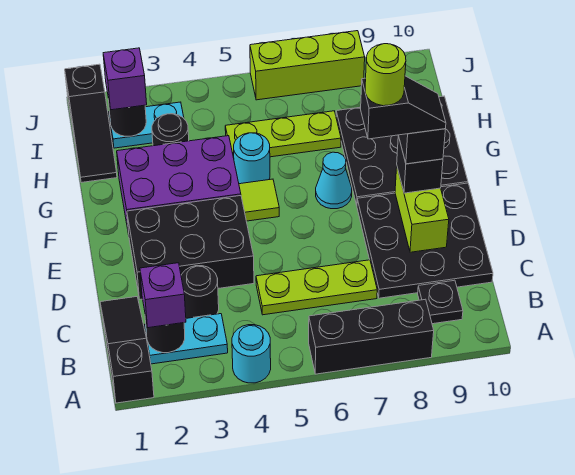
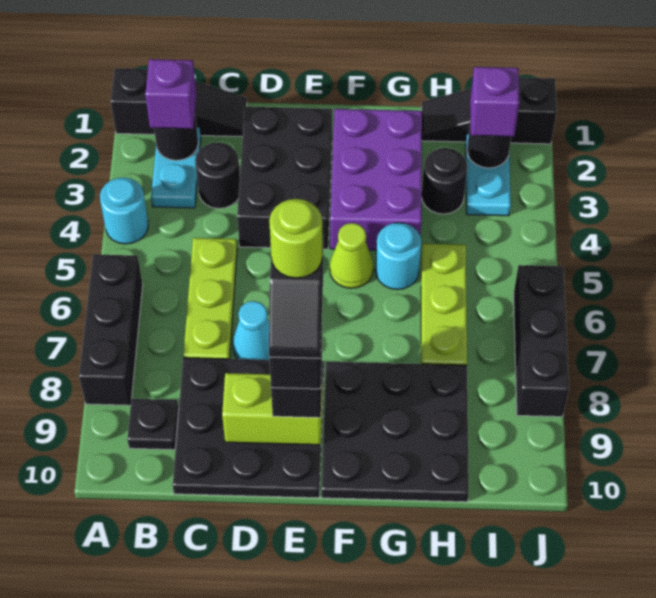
lime tile F5 level 1 -> lime cone F5 level 1
cyan cone F7 level 1 -> cyan cone D7 level 1
lime brick J6:J8 level 1 -> black brick J6:J8 level 1

